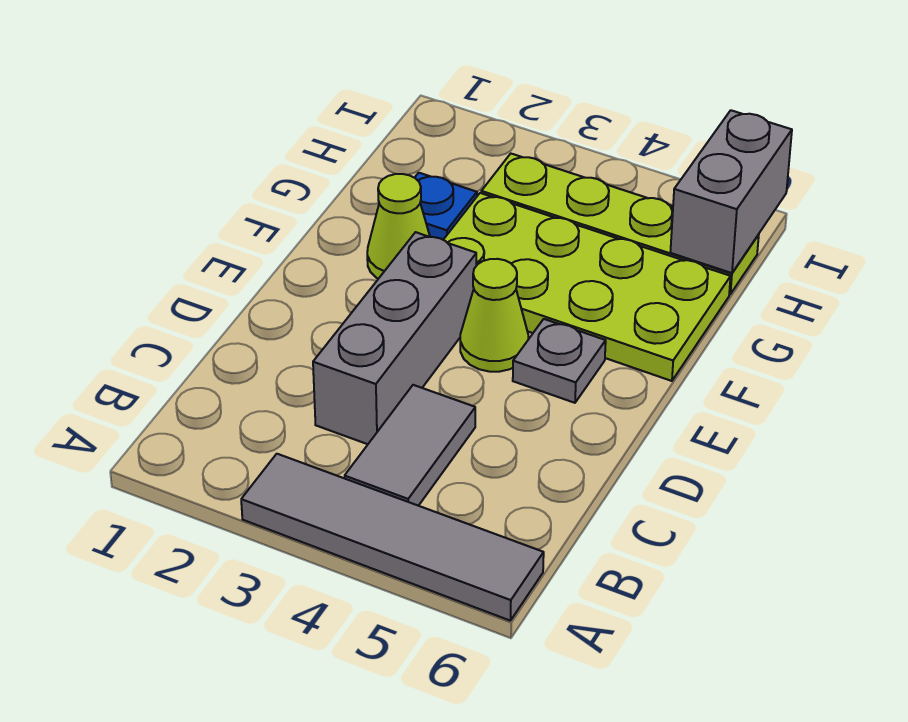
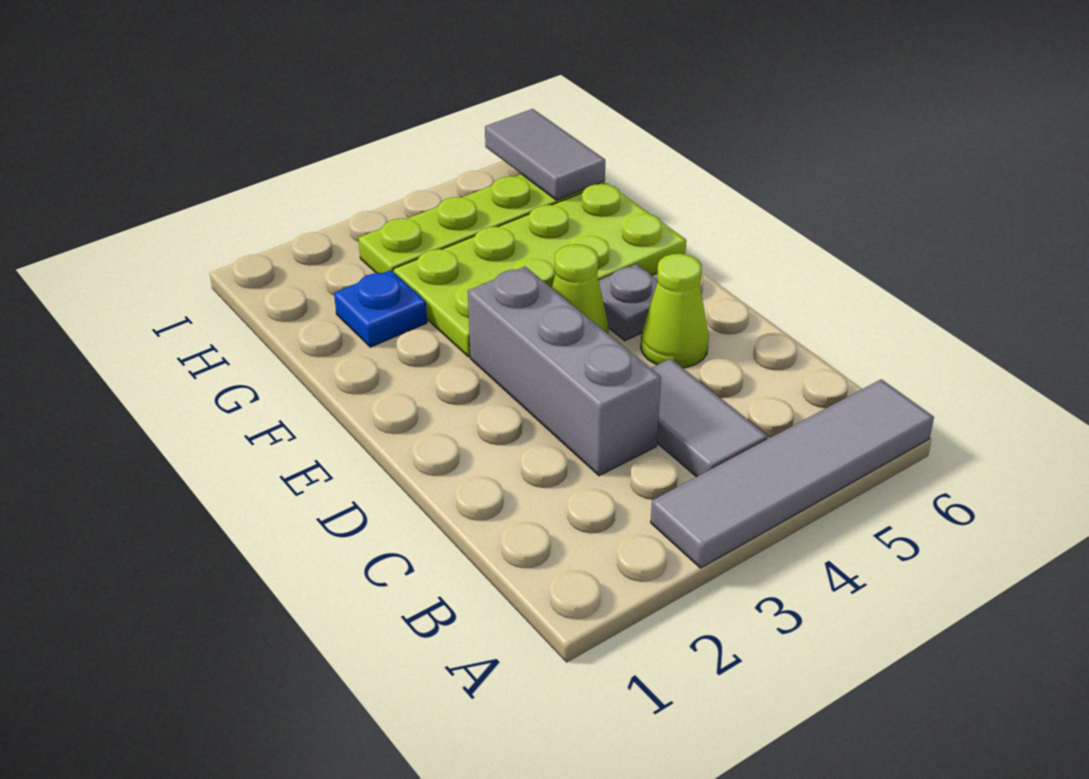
lime cone F2 level 1 -> lime cone D5 level 1
grey brick H6:I6 level 2 -> grey tile H6:I6 level 2

